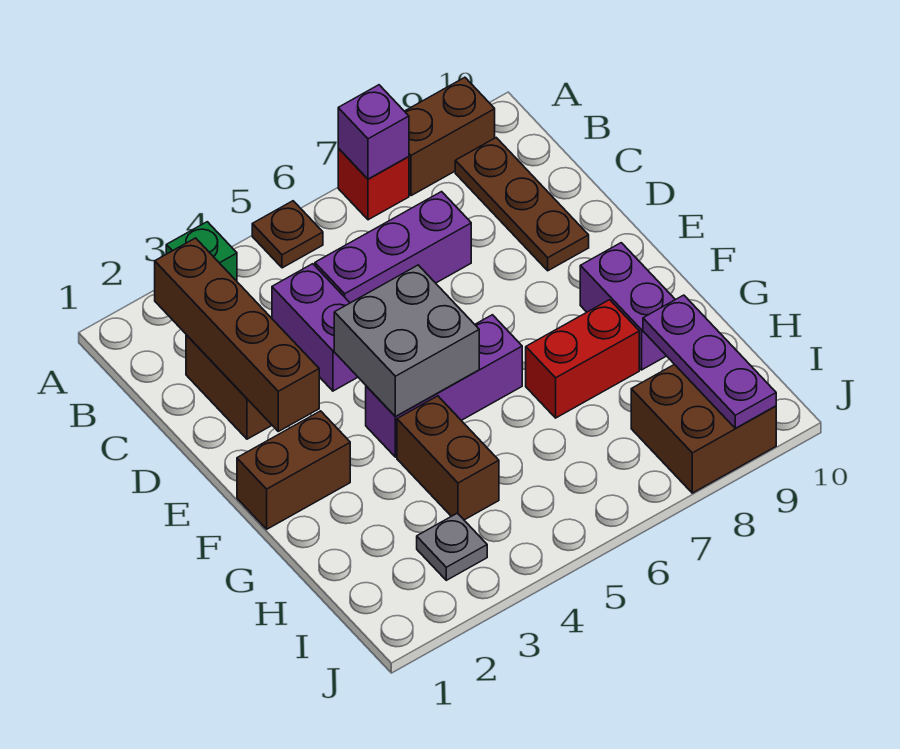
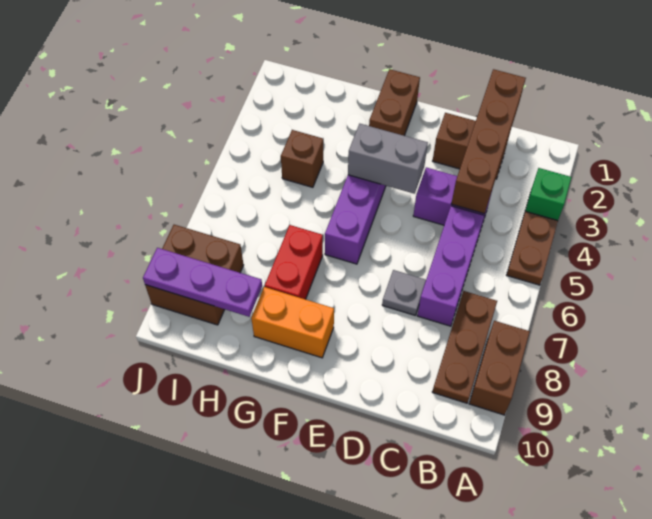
brown plate A5 level 1 -> brown plate A4:A5 level 1
red brick A7 level 1 -> none
purple brick A7 level 2 -> none
brown brick B2:E2 level 2 -> brown brick C1:C4 level 2
brown plate B9:D9 level 1 -> brown plate B7:B9 level 1
grey brick E4:F5 level 2 -> grey brick E4:F4 level 2
purple brick F9:G9 level 1 -> orange brick F9:G9 level 1
brown brick G4:H4 level 1 -> brown brick H4 level 1
grey plate I3 level 1 -> grey plate D7 level 1

